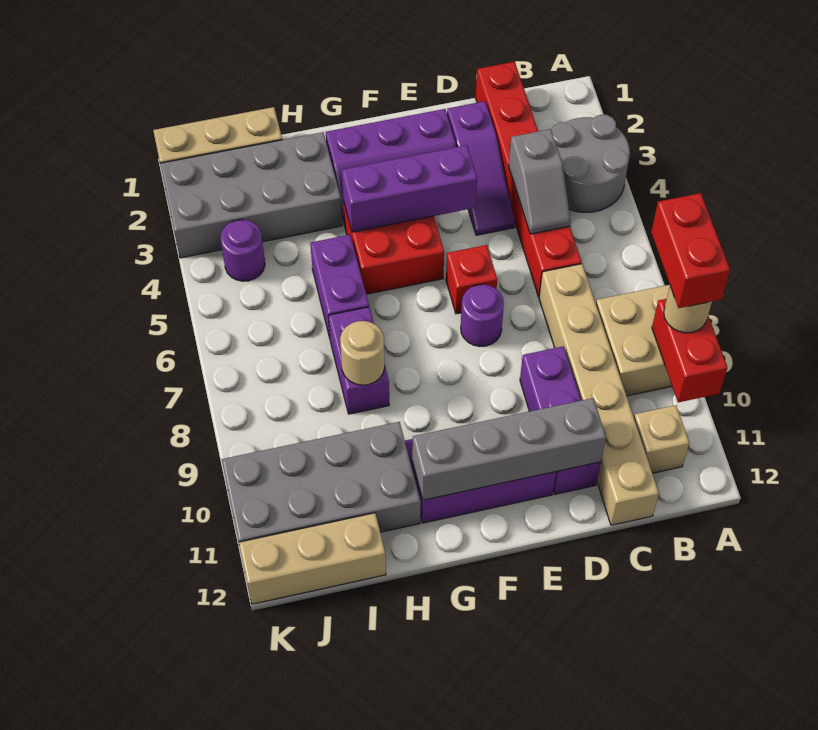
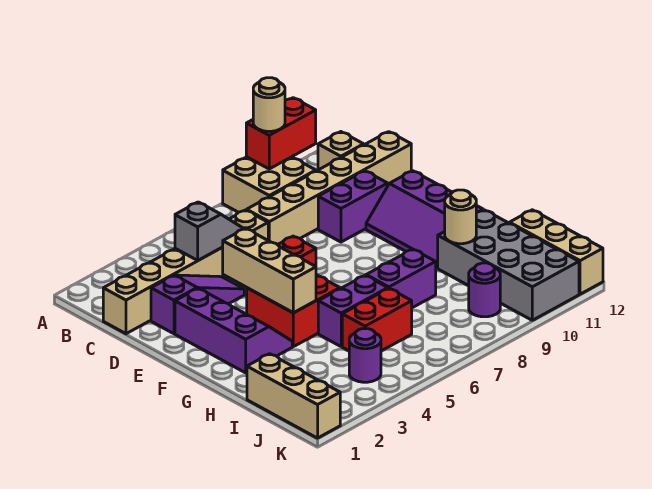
grey round brick A3:B4 level 1 -> none
red brick A8:A9 level 4 -> red brick I5:I6 level 1
red brick C1:C6 level 1 -> tan brick C1:C6 level 1
purple brick D9:D11 level 1 -> purple brick D9:D10 level 1
grey brick D11:G11 level 2 -> none
purple brick E4:G4 level 2 -> tan brick E4:G4 level 2
purple round brick E7 level 1 -> purple round brick J9 level 1
grey brick H2:K3 level 1 -> none
tan round brick H8 level 2 -> tan round brick H10 level 2

